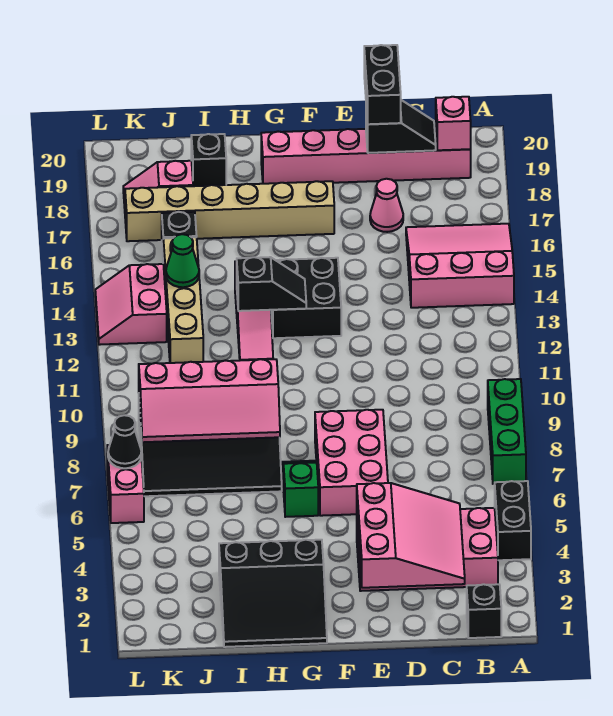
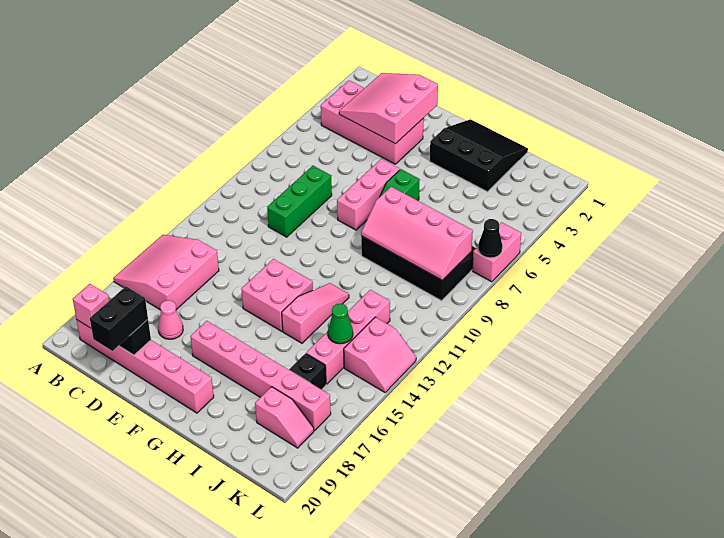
black brick A4:A5 level 1 -> none
green brick A7:A9 level 1 -> green brick D8:D10 level 1
pink slope A14:C16 level 1 top 14 -> pink slope A14:C16 level 1 top C
black brick B1 level 1 -> none
pink brick E6:F8 level 1 -> pink brick F6:F8 level 1
black brick F13:G14 level 1 -> pink brick F13:G14 level 1
tan brick F17:K17 level 1 -> pink brick F17:K17 level 1
black slope G13:H13 level 2 top H -> none
pink slope H8:K9 level 2 top 9 -> pink slope H8:K9 level 2 top 8
black brick I19 level 1 -> none
tan brick J12:J15 level 1 -> pink brick J12:J15 level 1

